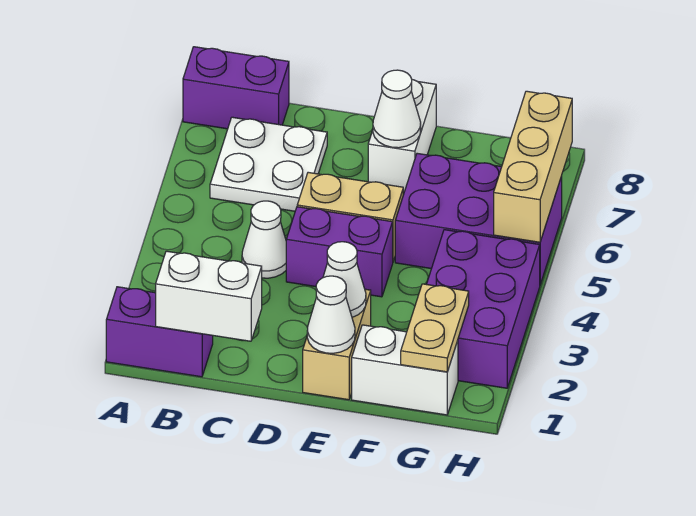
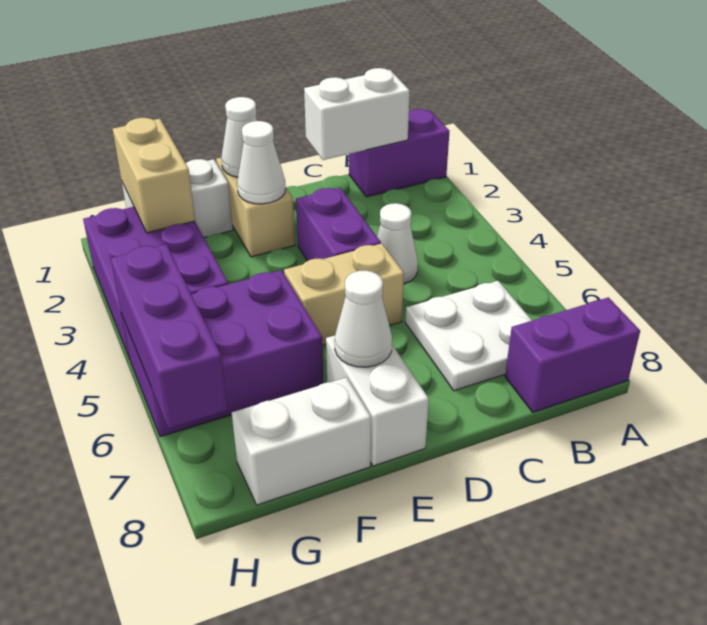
purple brick D4:E4 level 1 -> purple brick D3:D4 level 1
none -> white brick F8:G8 level 1
tan plate G1:G2 level 2 -> tan brick G1:G2 level 2
tan brick H5:H7 level 2 -> purple brick H5:H7 level 2

